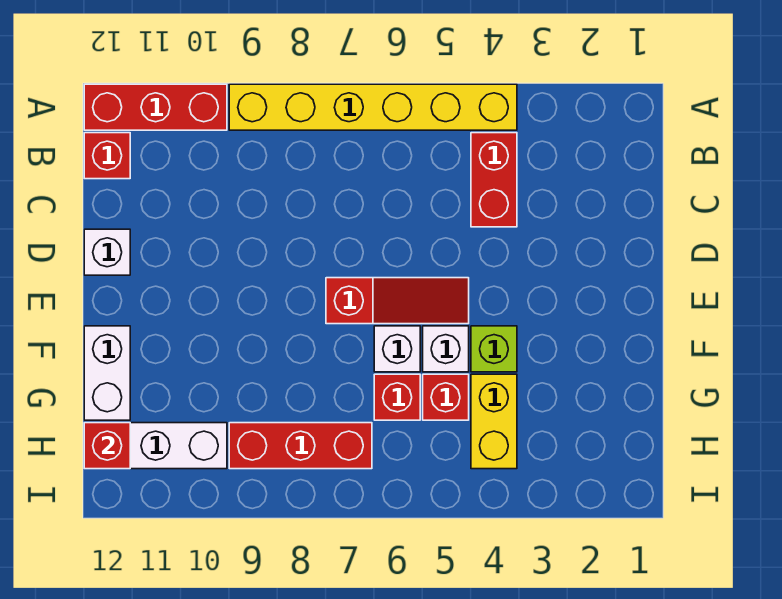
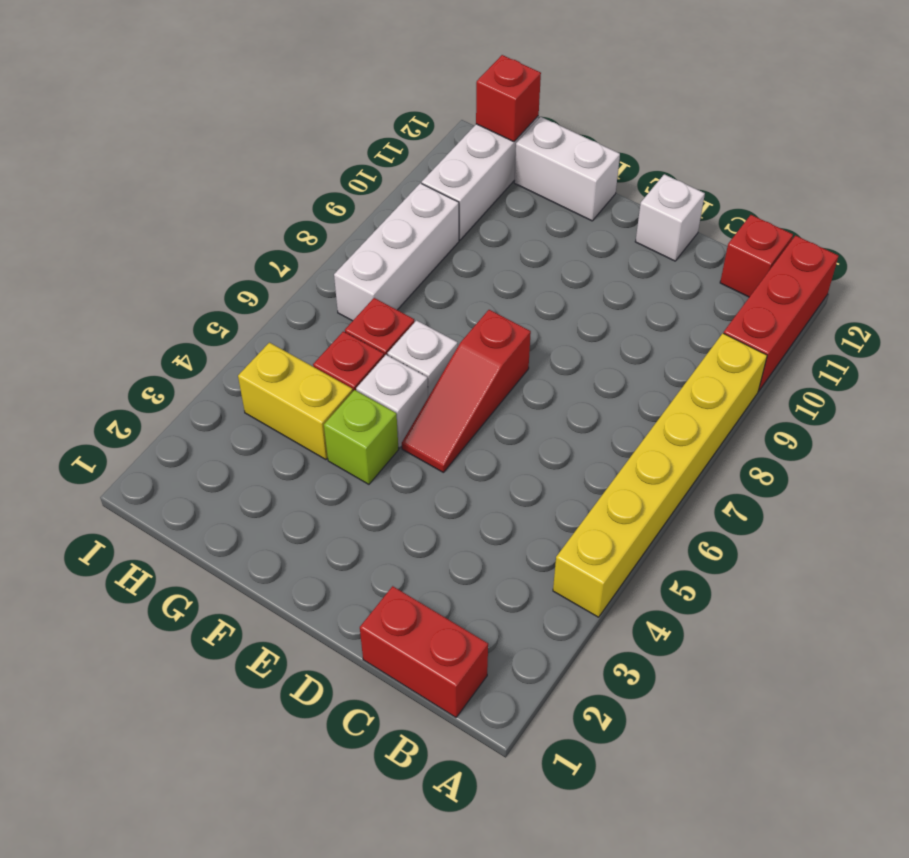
red brick B4:C4 level 1 -> red brick B1:C1 level 1
red brick H7:H9 level 1 -> white brick H7:H9 level 1

